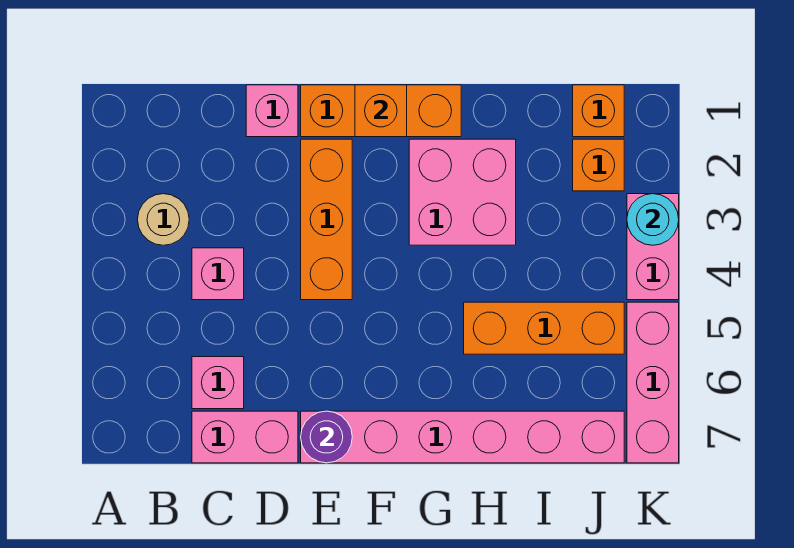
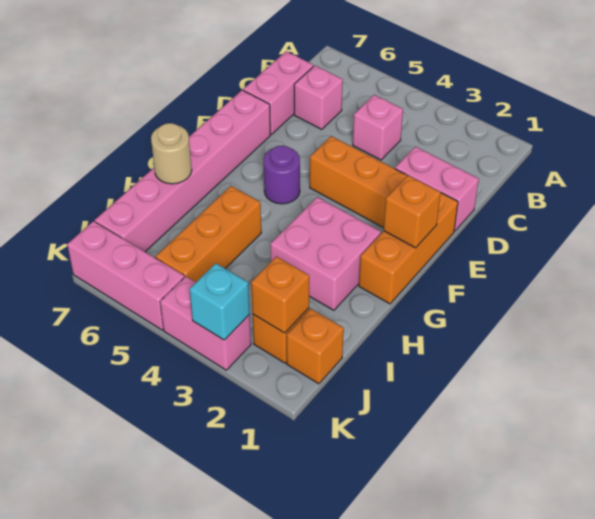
tan round brick B3 level 1 -> tan round brick H7 level 2
pink brick D1 level 1 -> pink brick D1:D2 level 1
purple round brick E7 level 2 -> purple round brick F5 level 1
none -> orange brick J2 level 2
cyan round brick K3 level 2 -> cyan brick K3 level 2

